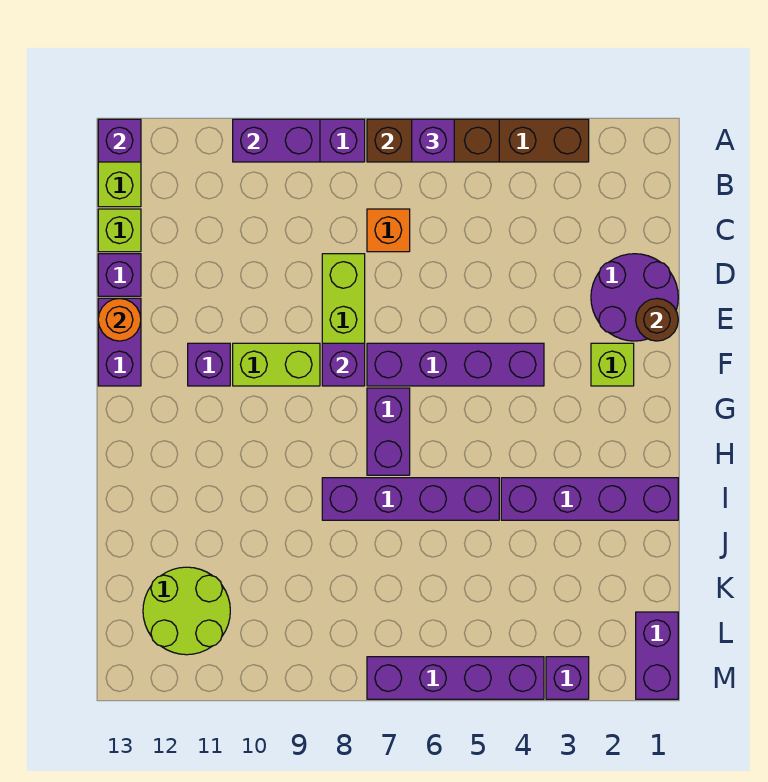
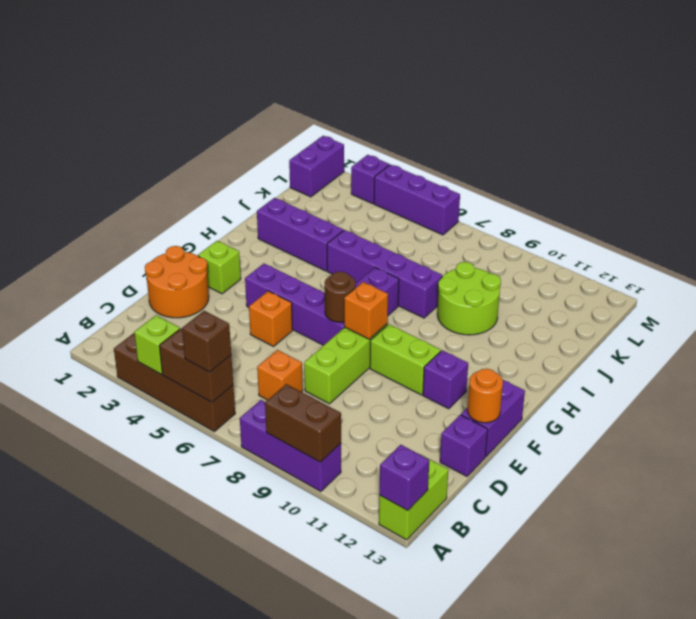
brown brick A5:A7 level 2 -> brown brick A5:A6 level 2
purple brick A6 level 3 -> brown brick A6 level 3
purple brick A9:A10 level 2 -> brown brick A9:A10 level 2
lime brick C13 level 1 -> lime brick A4 level 2
purple round brick D1:E2 level 1 -> orange round brick D1:E2 level 1
brown round brick E1 level 2 -> brown round brick F7 level 2
none -> orange brick E5 level 1
purple brick F8 level 2 -> orange brick F8 level 2
purple brick I1:I4 level 1 -> purple brick I2:I4 level 1
lime round brick K11:L12 level 1 -> lime round brick I9:J10 level 1
purple brick M4:M7 level 1 -> purple brick M4:M6 level 1

